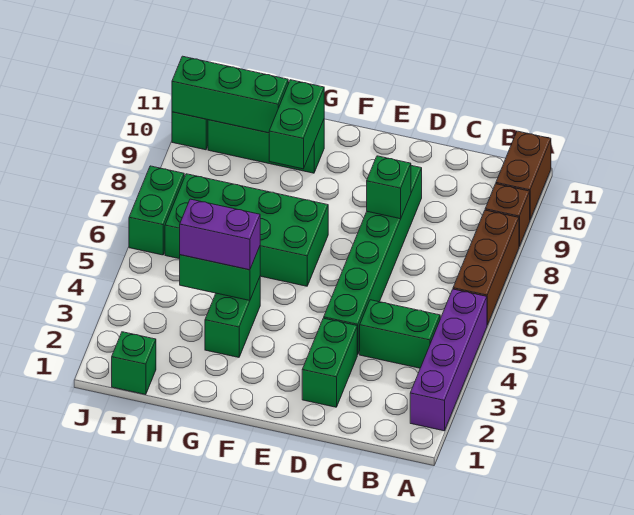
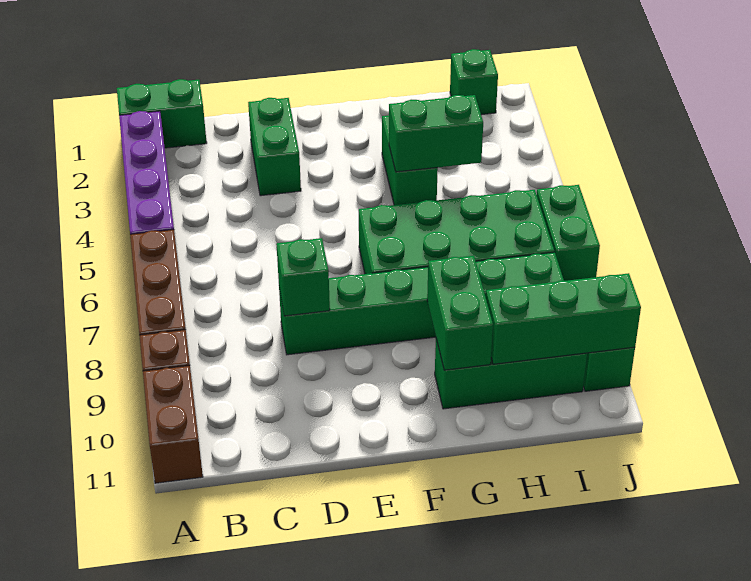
green brick B4:C4 level 1 -> green brick A1:B1 level 1
green brick D4:D9 level 1 -> green brick D8:I8 level 1
purple brick G4:H4 level 3 -> none

